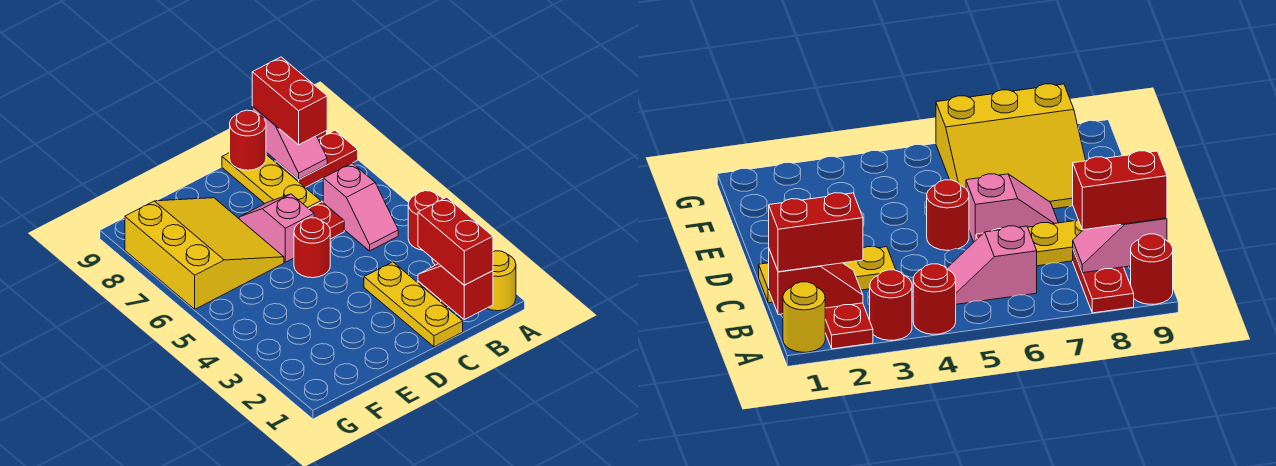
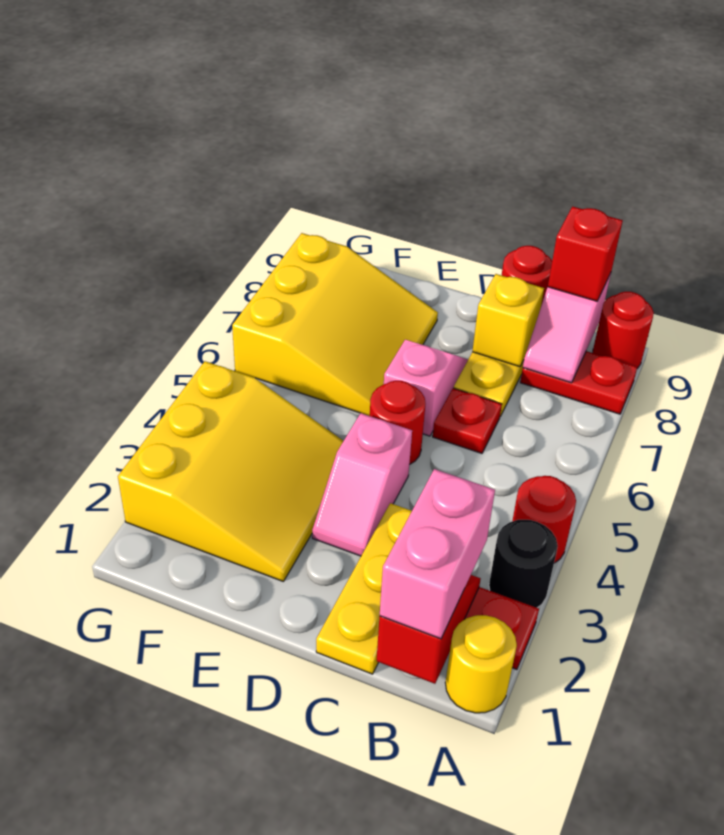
red round brick A3 level 1 -> black round brick A3 level 1
red brick B1:B2 level 3 -> pink brick B1:B2 level 3
pink slope B5:B6 level 1 top 6 -> pink slope D3:D4 level 1 top 4
red brick B8:B9 level 3 -> red brick B9 level 3
none -> yellow brick C8 level 2
none -> yellow slope E2:G4 level 1 top G

